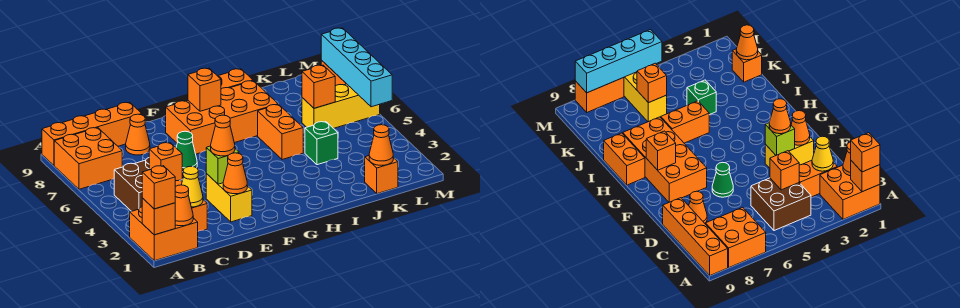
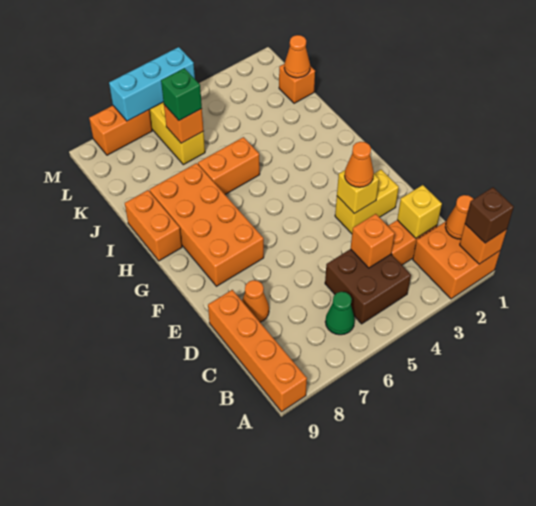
orange brick A1 level 3 -> brown brick A1 level 3
orange brick A7:B8 level 1 -> none
yellow cone C2 level 2 -> yellow brick C2 level 2
orange cone E2 level 2 -> none
lime brick E3 level 2 -> yellow brick E3 level 2
green cone E6 level 1 -> green cone B6 level 1
orange brick G8 level 2 -> none
green brick J4 level 1 -> green brick K6 level 3
cyan brick M5:M8 level 2 -> cyan brick M5:M7 level 2

